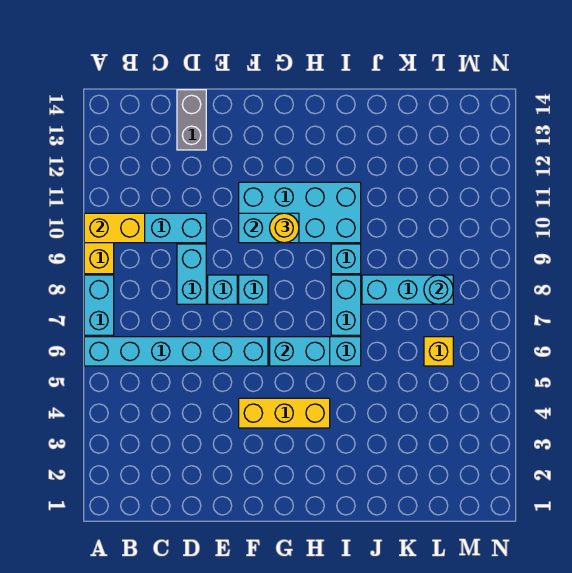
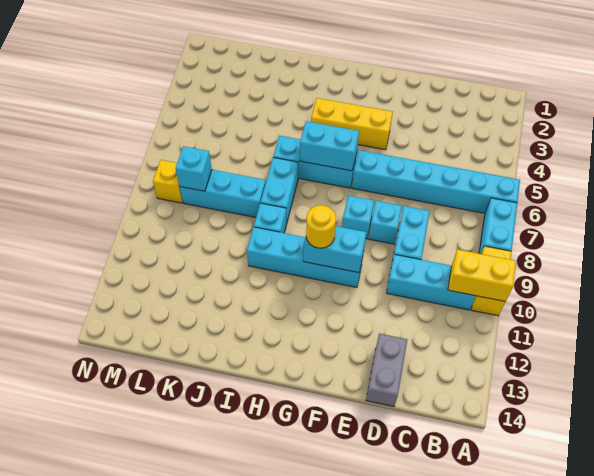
cyan brick F10:I11 level 1 -> cyan brick F10:I10 level 1
yellow brick L6 level 1 -> yellow brick M8 level 1
cyan round brick L8 level 2 -> cyan brick L8 level 2

